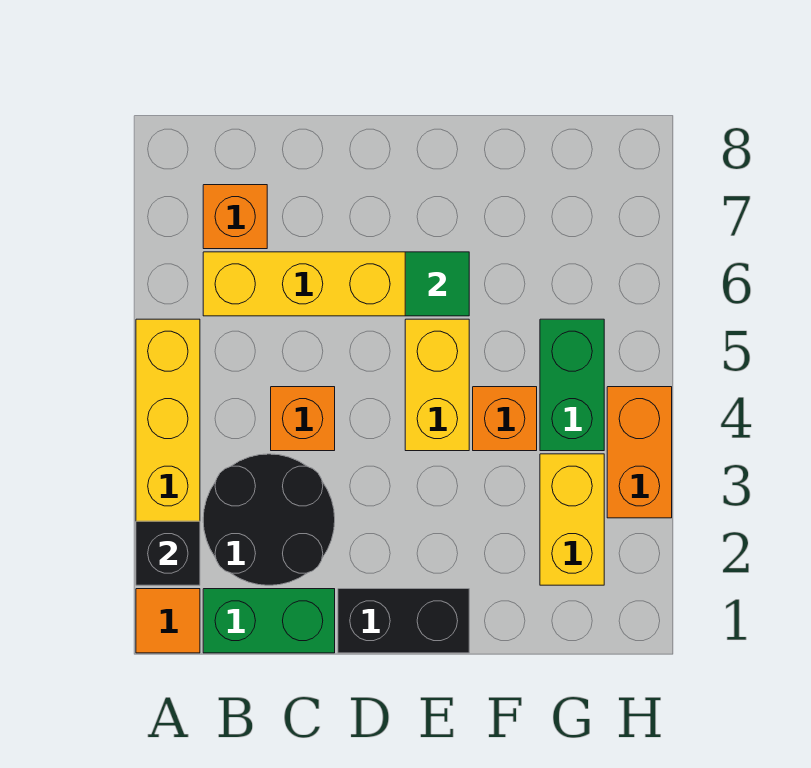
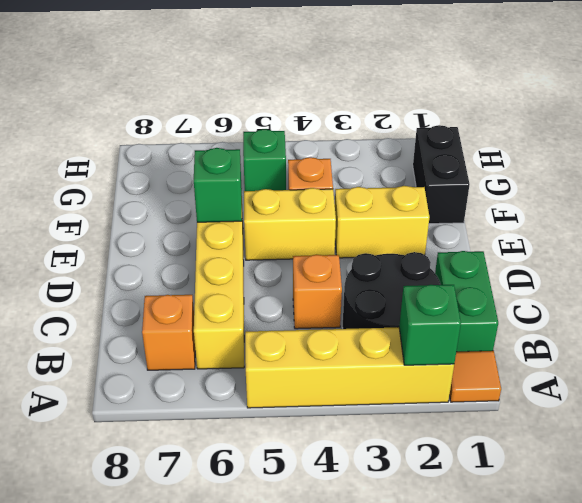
black brick A2 level 2 -> green brick A2 level 2
black brick D1:E1 level 1 -> black brick F1:G1 level 1
green tile E6 level 2 -> green brick E6 level 2
yellow brick G2:G3 level 1 -> yellow brick E2:E3 level 1
green brick G4:G5 level 1 -> green brick G5 level 1
orange brick H3:H4 level 1 -> none

